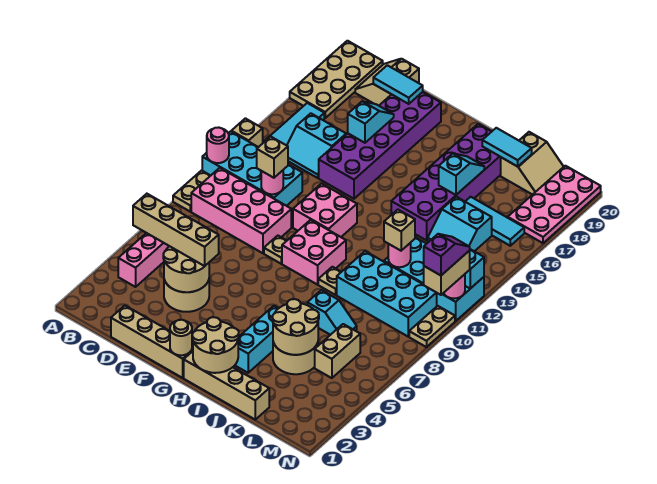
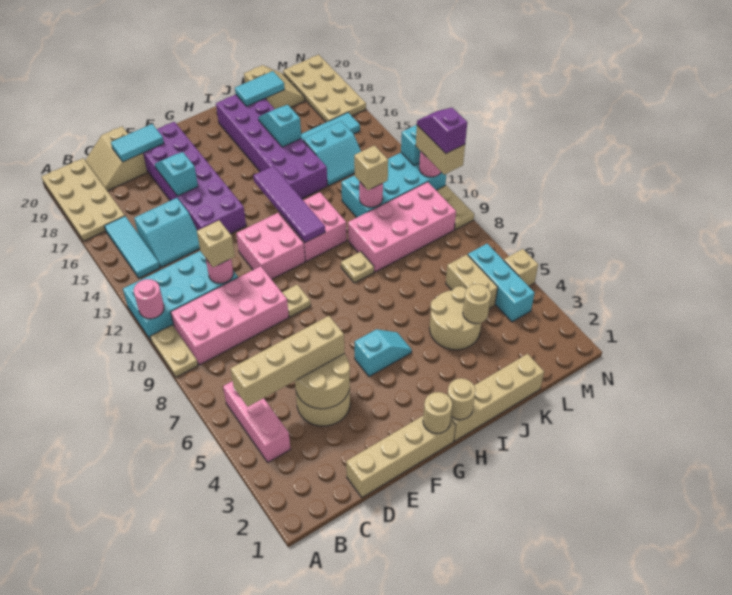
tan brick A13 level 1 -> tan brick N5 level 1
pink brick G9:H10 level 1 -> pink brick H11:I12 level 1
tan round brick H1:I2 level 2 -> tan round brick H1 level 2
none -> purple tile H11:H14 level 2
cyan brick I3:I5 level 1 -> cyan brick M4:M6 level 1
tan round brick J4:K5 level 2 -> tan round brick K4 level 2
cyan slope J7:K7 level 1 top J -> cyan slope G5:H5 level 1 top G
cyan brick J9:M10 level 1 -> pink brick J9:M10 level 1
pink plate M17:N20 level 1 -> tan plate M17:N20 level 1

